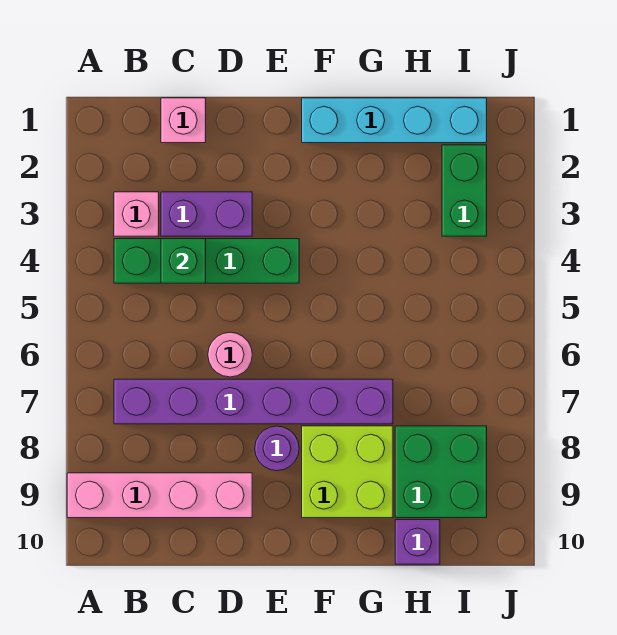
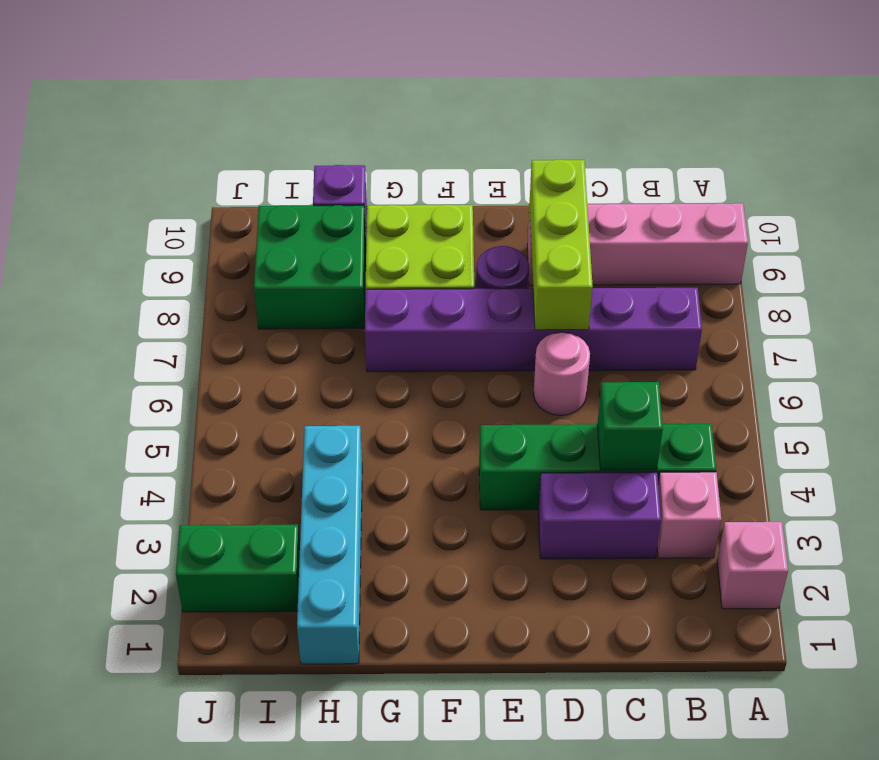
pink brick C1 level 1 -> pink brick A2 level 1
none -> lime brick D7:D9 level 2
cyan brick F1:I1 level 1 -> cyan brick H1:H4 level 1
green brick I2:I3 level 1 -> green brick I2:J2 level 1

